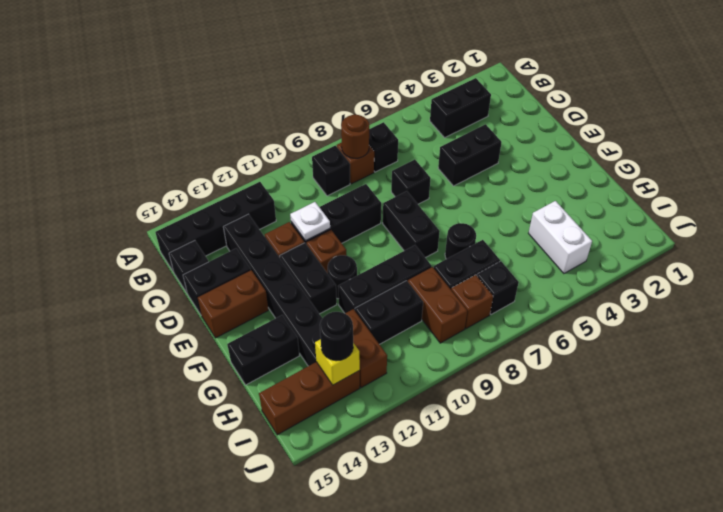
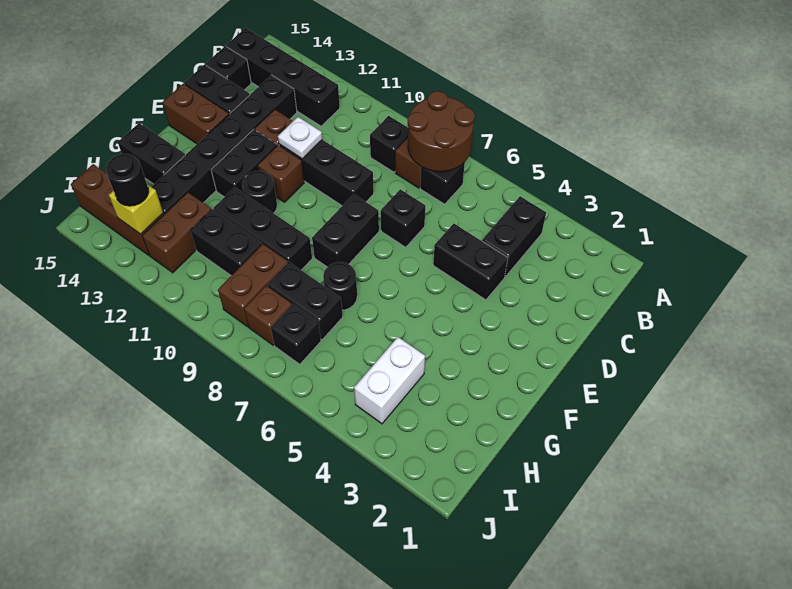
black brick B3:B4 level 1 -> black brick B4:C4 level 1
brown round brick B8 level 2 -> brown round brick A7:B8 level 2

